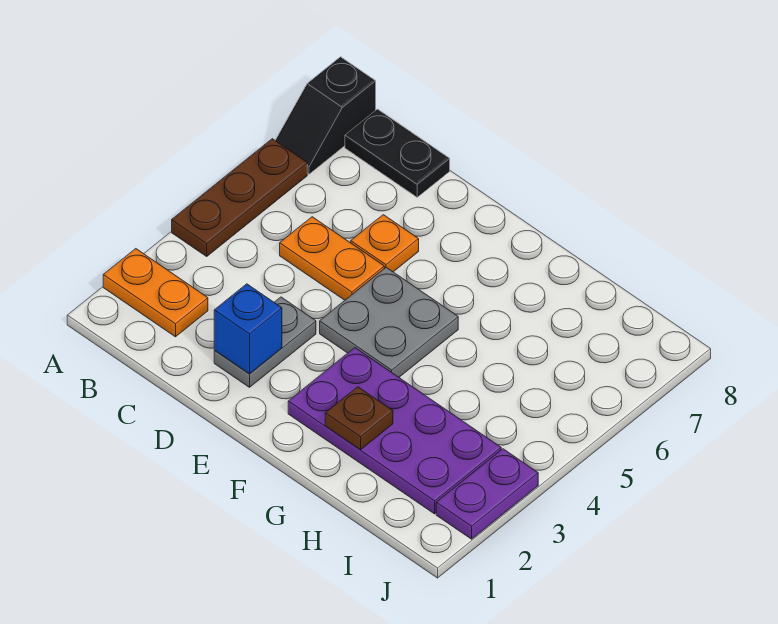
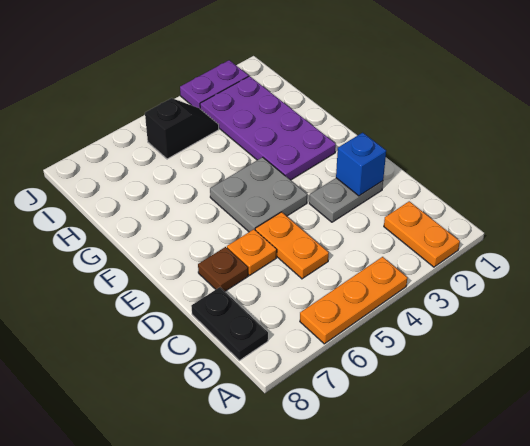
brown plate A4:A6 level 1 -> orange plate A4:A6 level 1
black slope A7:A8 level 1 top 8 -> black slope I4:I5 level 1 top 5
brown plate G2 level 2 -> brown plate D7 level 1

